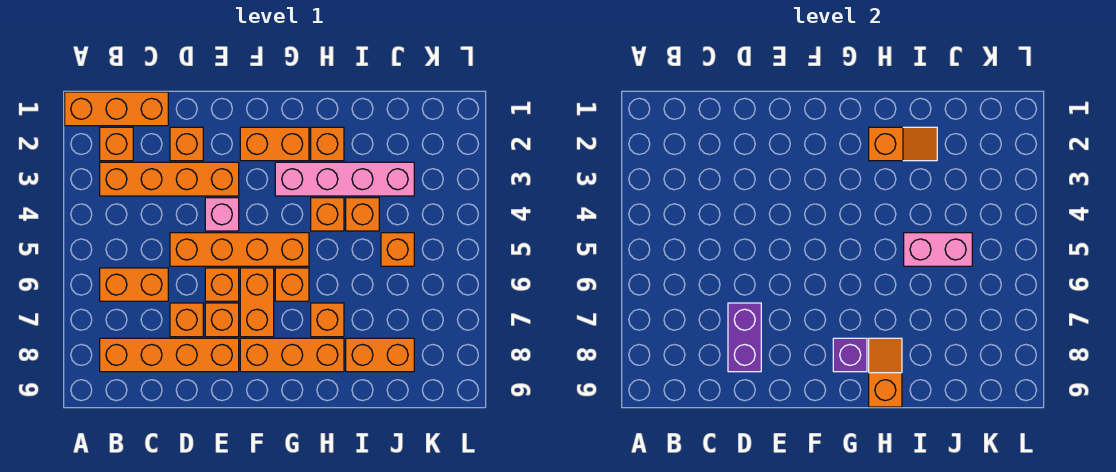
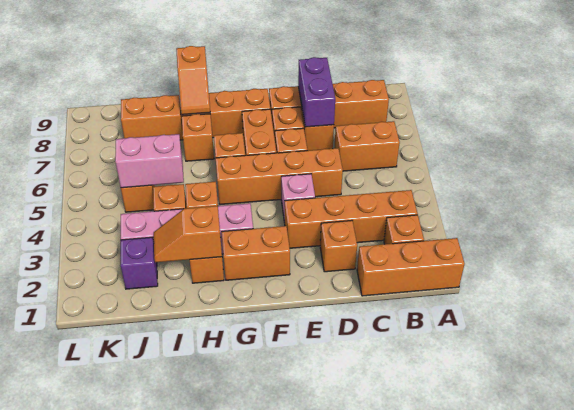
purple brick G8 level 2 -> purple brick J2 level 1

